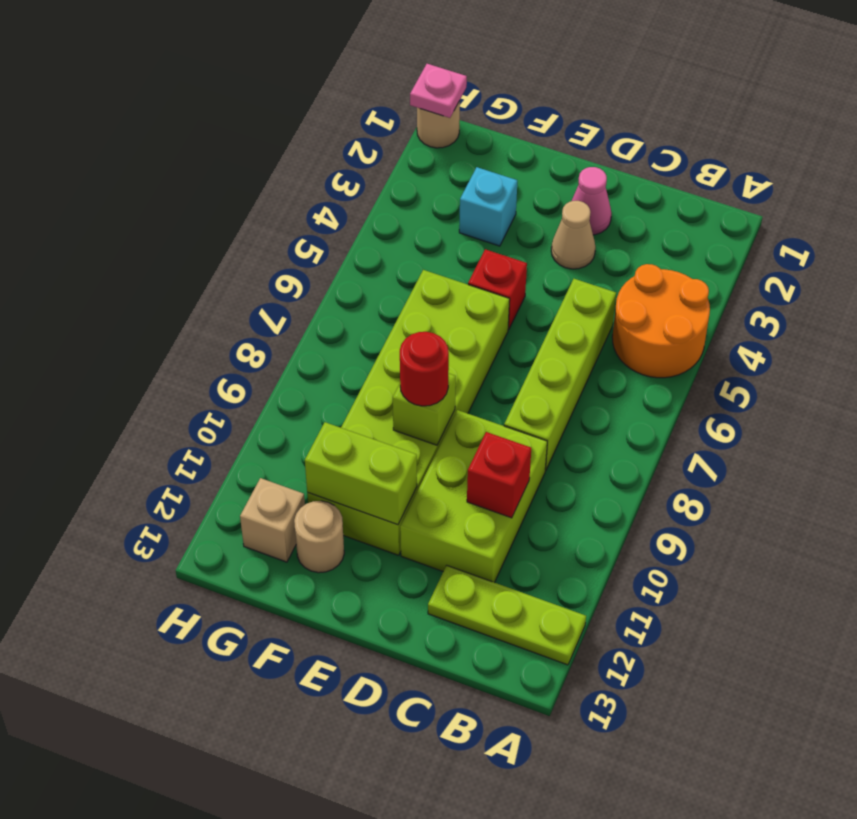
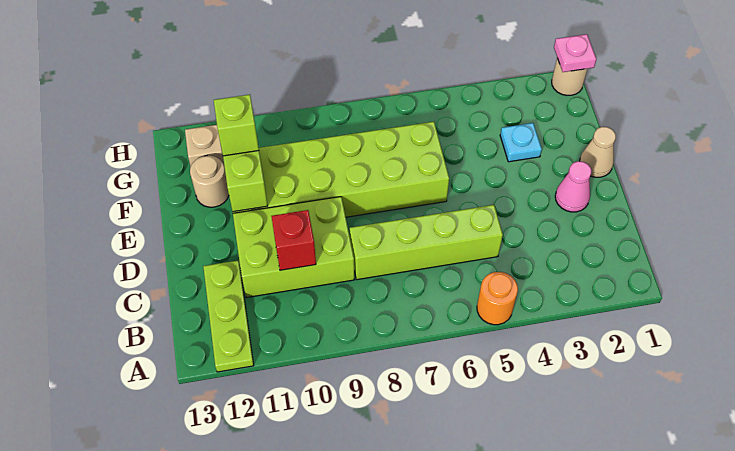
orange round brick A4:B5 level 1 -> orange round brick A5 level 1
tan cone D3 level 1 -> tan cone E1 level 1
red brick E5 level 1 -> none
lime brick E9 level 2 -> lime brick F11 level 3
red round brick E9 level 3 -> none
cyan brick F3 level 1 -> cyan plate F3 level 1

